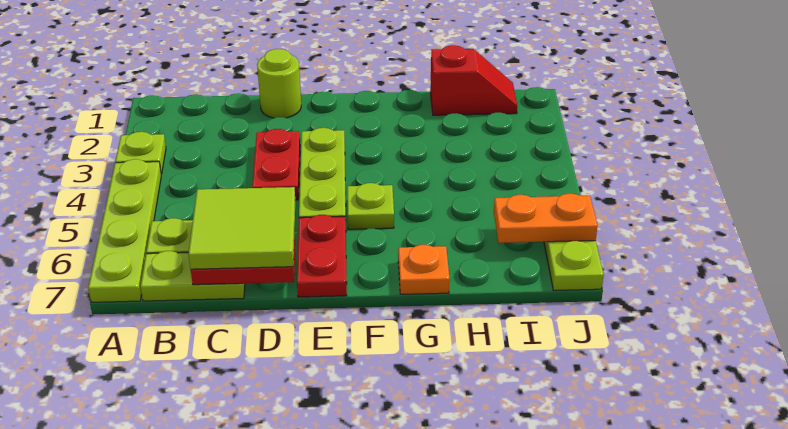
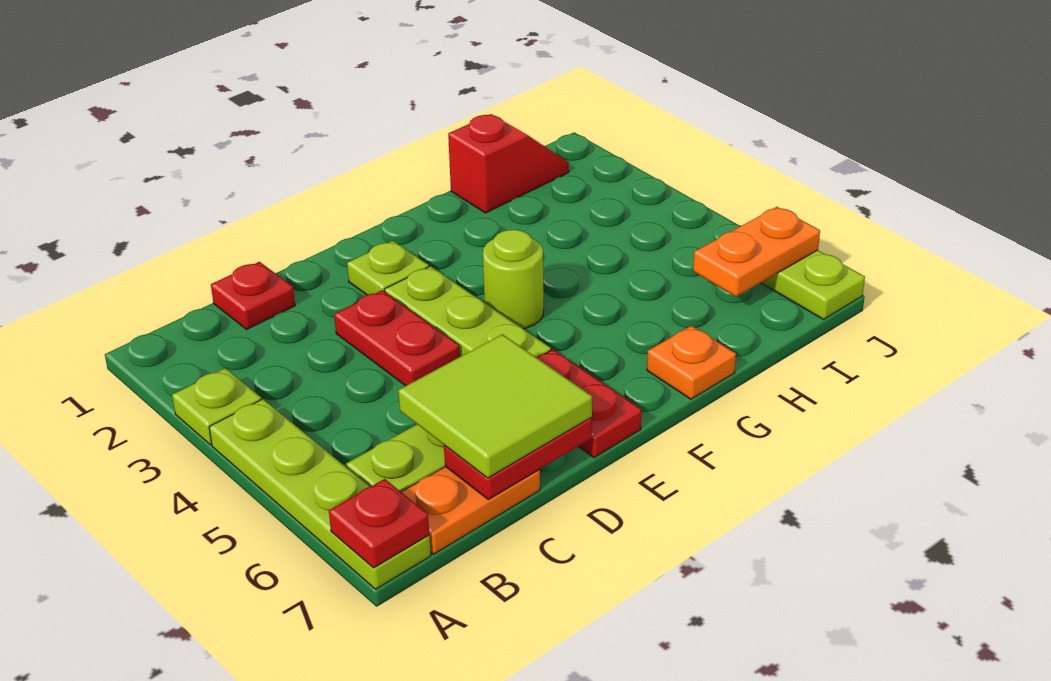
none -> red plate A7 level 2
lime plate B7:C7 level 1 -> orange plate B7:C7 level 1
none -> red plate C1 level 1
lime round brick D1 level 1 -> lime round brick F4 level 1
lime plate F5 level 1 -> lime plate E2 level 1

